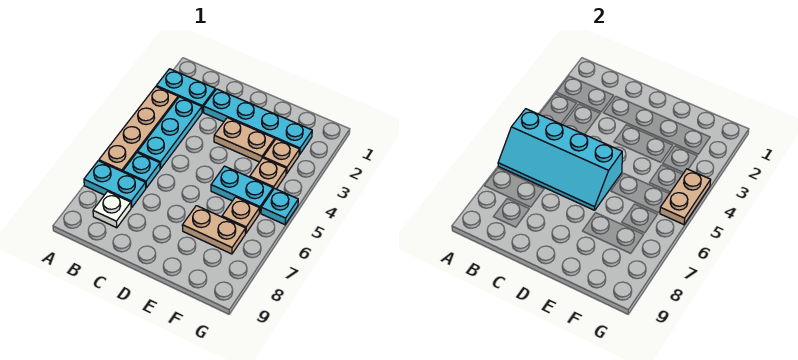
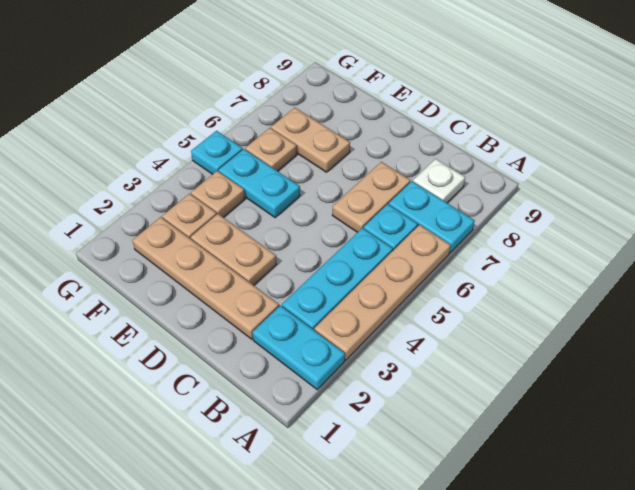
cyan slope A5:D6 level 2 top 5 -> none
cyan plate C2:F2 level 1 -> tan plate C2:F2 level 1
tan plate G4:G5 level 2 -> tan plate C6:C7 level 1

